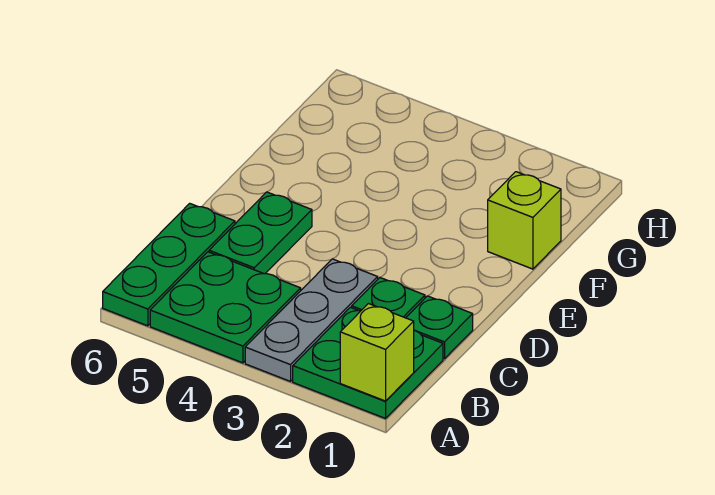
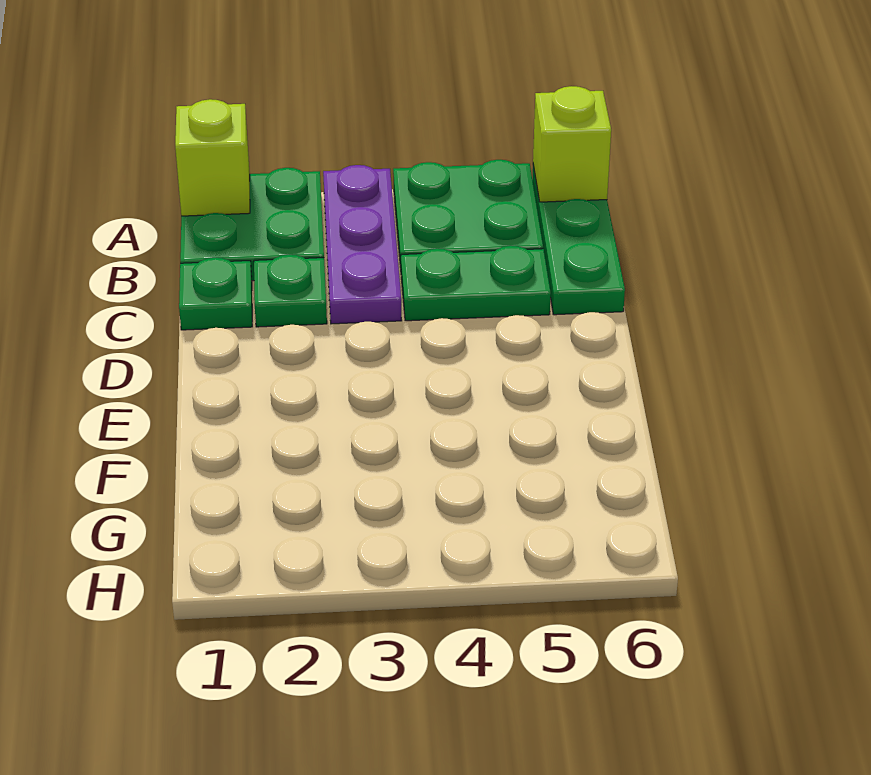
grey plate A3:C3 level 1 -> purple plate A3:C3 level 1
green plate C5:D5 level 1 -> green plate C4:C5 level 1
lime brick F1 level 1 -> lime brick A6 level 2

